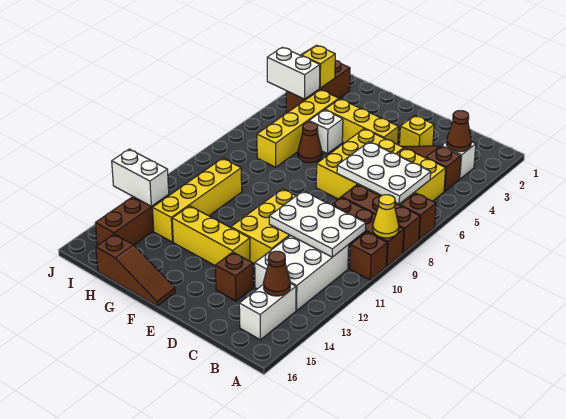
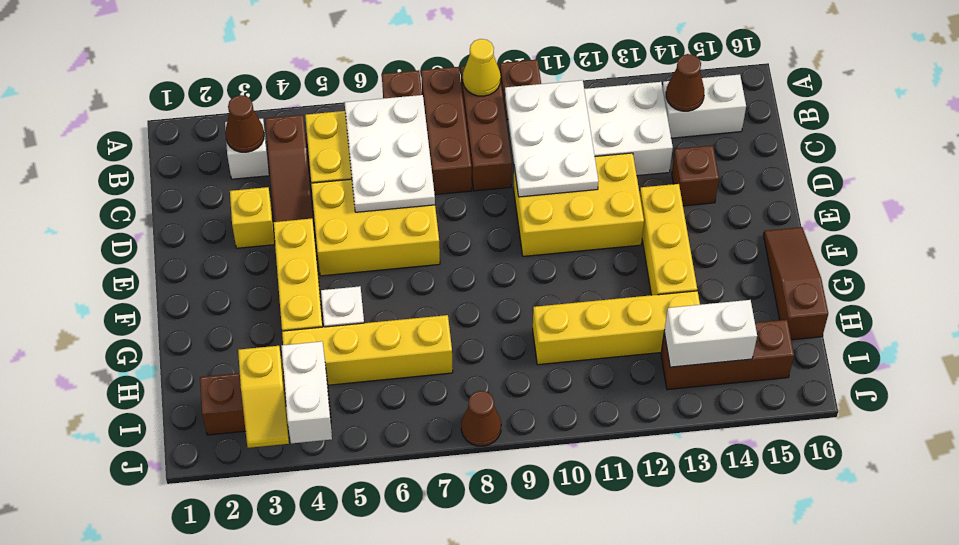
brown cone G6 level 1 -> brown cone J8 level 1
white brick I13:J13 level 2 -> white brick I13:I14 level 2

